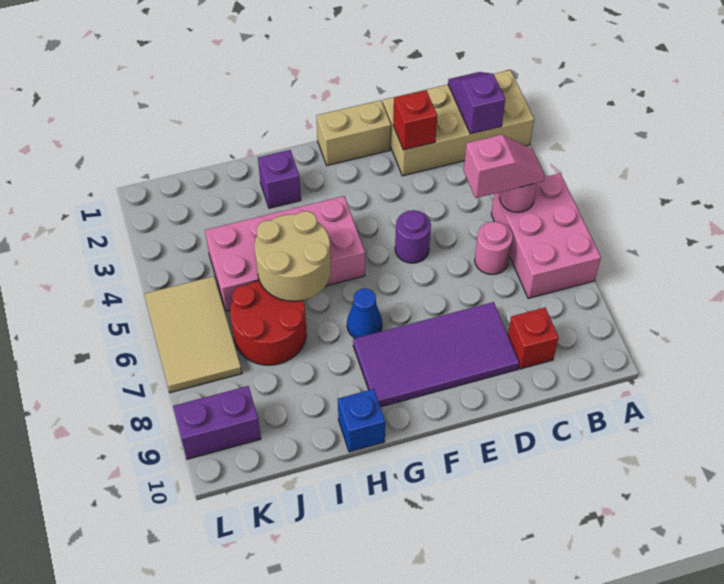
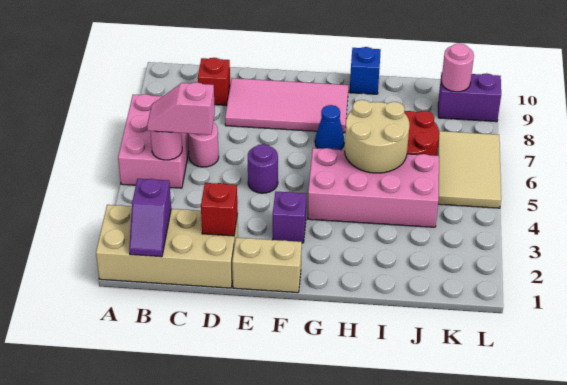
purple tile D8:G9 level 1 -> pink tile D8:G9 level 1
purple brick H2 level 1 -> purple brick F3 level 1
none -> pink round brick K9 level 2

